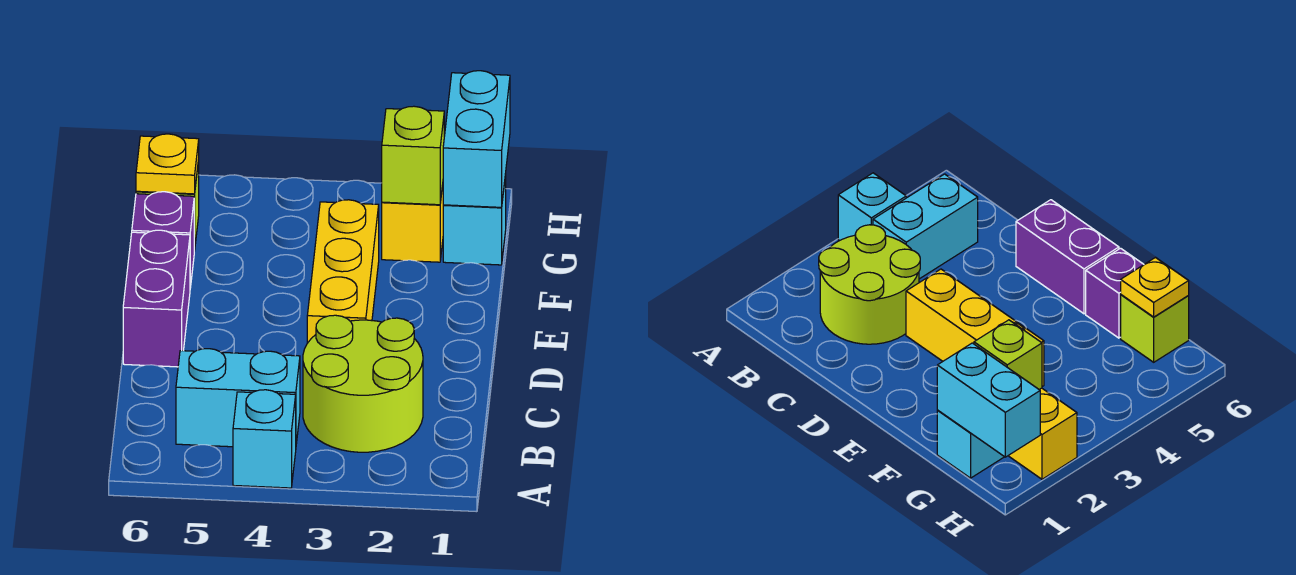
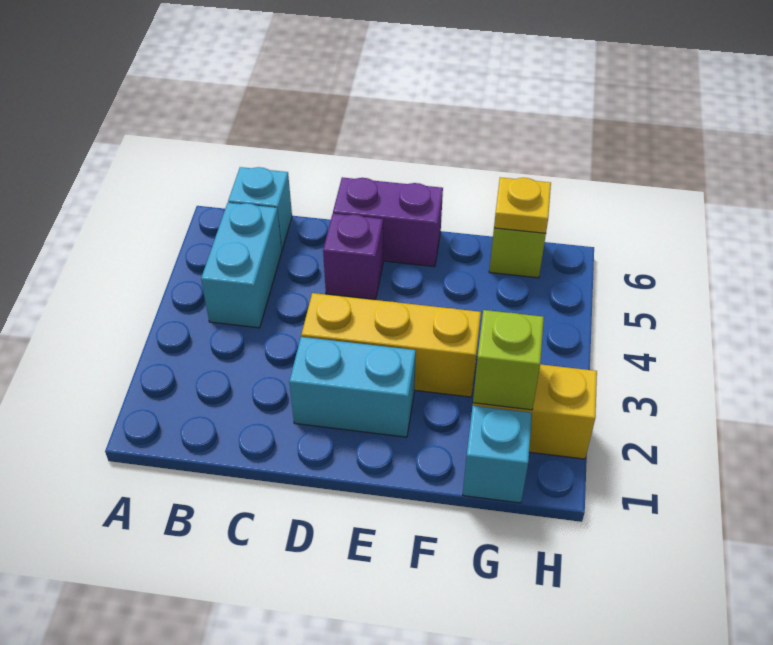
cyan brick A4 level 1 -> cyan brick B6 level 1
lime round brick B2:C3 level 1 -> none
purple brick F6 level 1 -> purple brick D5 level 1
cyan brick G1:H1 level 2 -> cyan brick D2:E2 level 1

